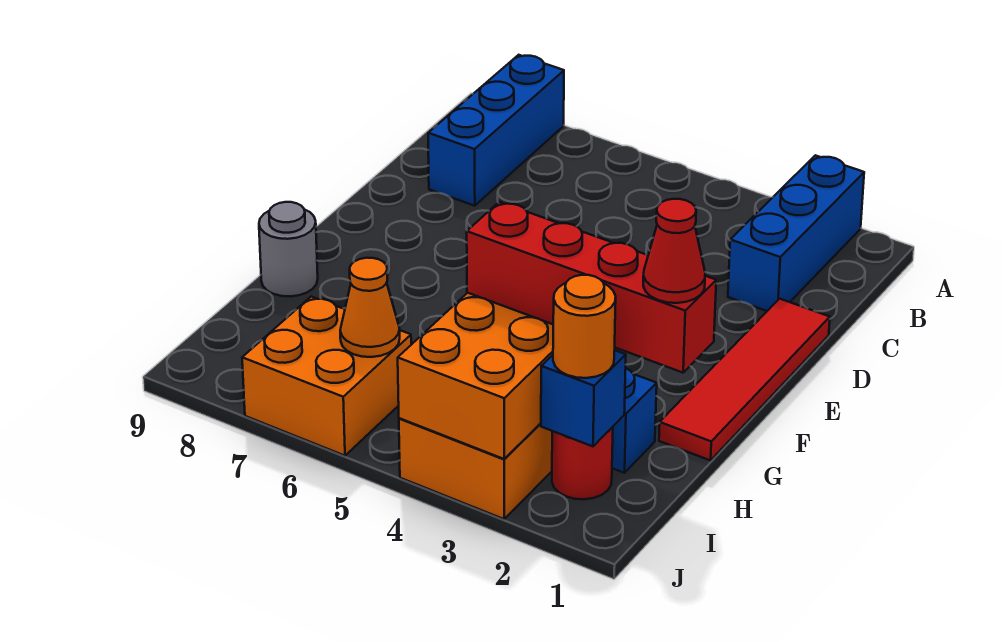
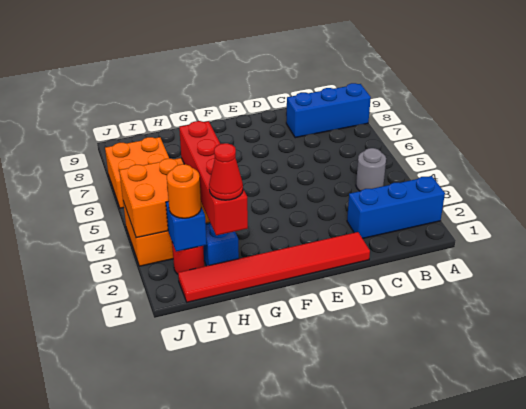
red tile D1:G1 level 1 -> red tile D1:I1 level 1
grey round brick G9 level 1 -> grey round brick B4 level 1
orange cone I6 level 2 -> none

